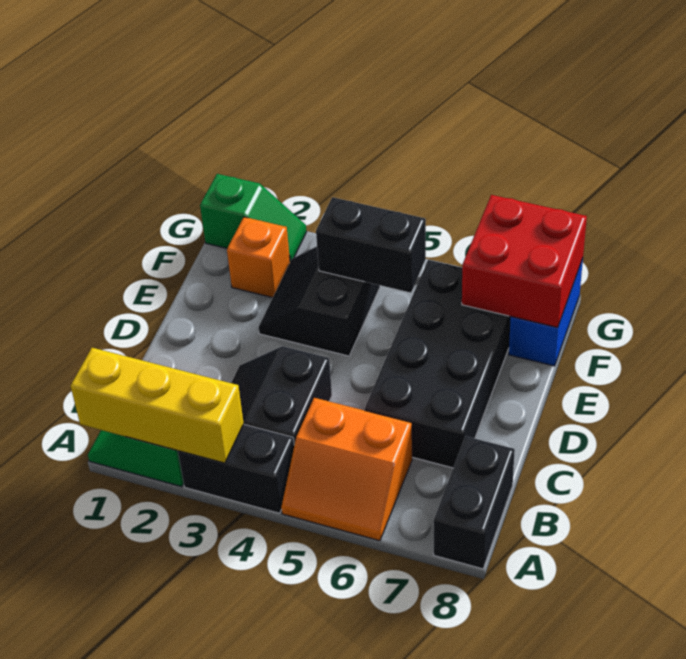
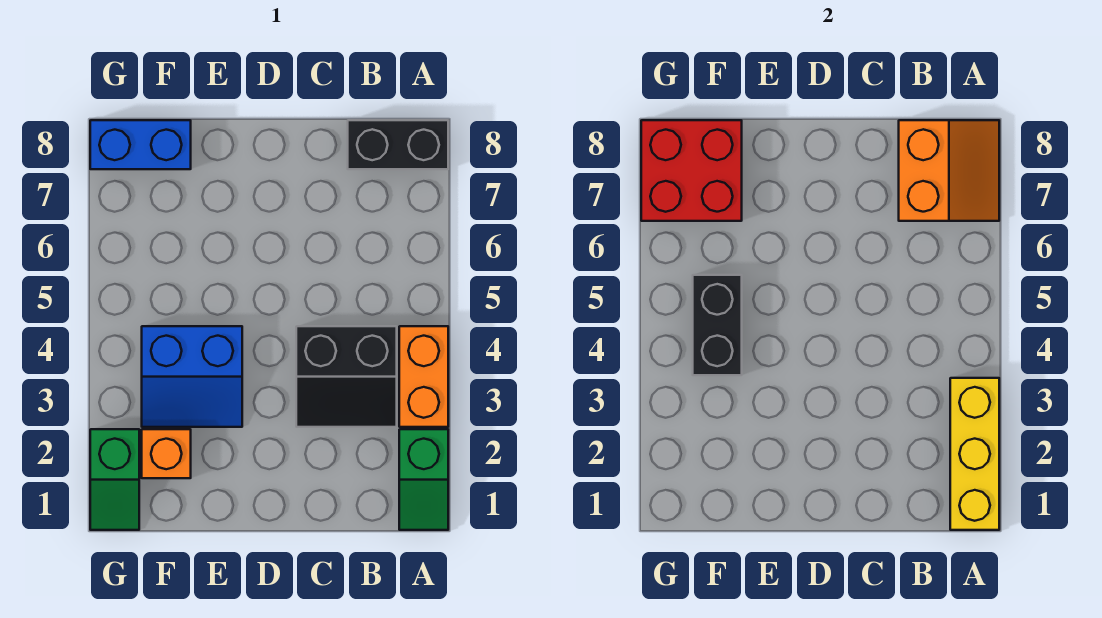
black brick A3:A4 level 1 -> orange brick A3:A4 level 1
orange slope A5:B6 level 1 top B -> orange slope A7:B8 level 2 top B
black brick C6:F7 level 1 -> none
black slope E3:F4 level 1 top 4 -> blue slope E3:F4 level 1 top 4
green slope G1:G2 level 1 top 1 -> green slope G1:G2 level 1 top 2

